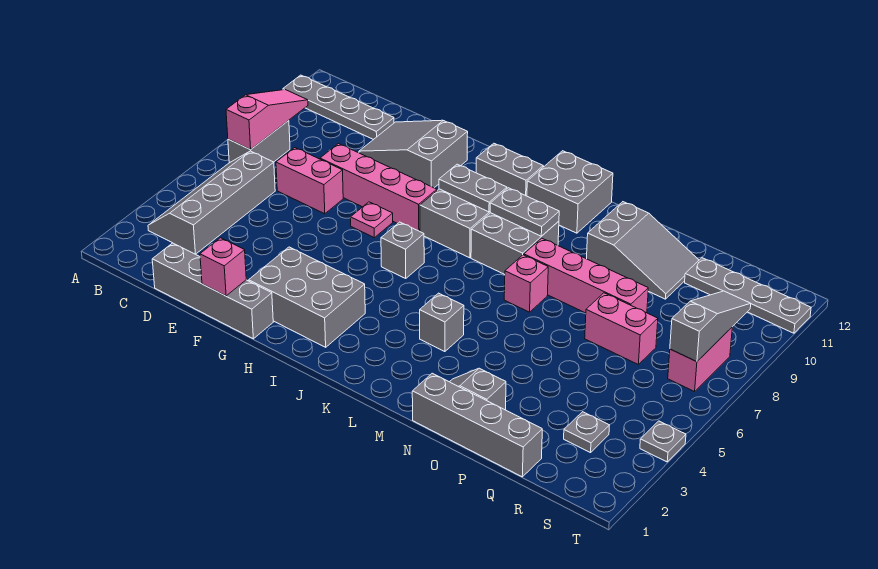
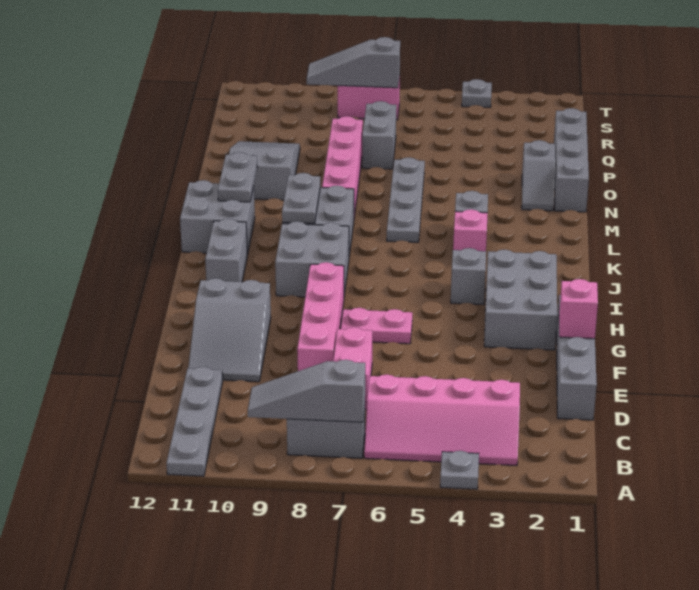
grey slope B3:C6 level 1 top C -> pink slope B3:C6 level 1 top C
pink slope B7:B9 level 2 top 7 -> grey slope B7:B9 level 2 top 7
pink plate G7 level 1 -> pink plate G6:G7 level 1
grey brick I6 level 1 -> grey brick I4 level 1
grey plate I9:J9 level 2 -> grey plate L11:M11 level 2
pink brick M7 level 1 -> pink brick K4 level 1
pink brick P7:Q7 level 1 -> grey brick P7:Q7 level 1
grey plate Q11:T11 level 1 -> grey plate L6:O6 level 1
grey plate R3 level 1 -> grey plate A4 level 1

